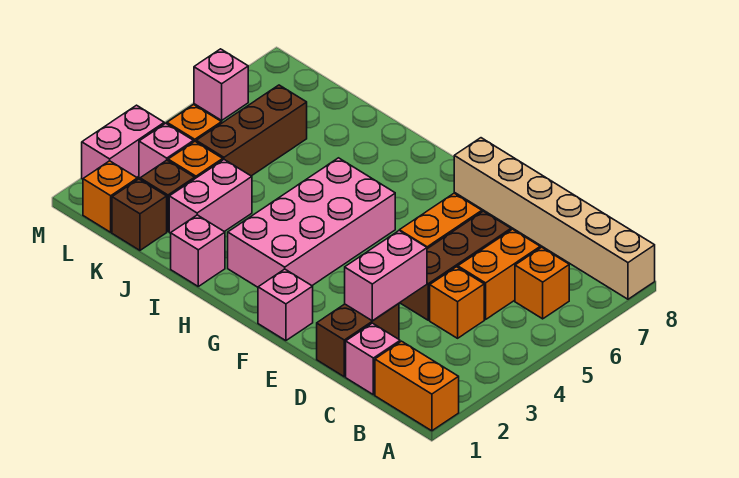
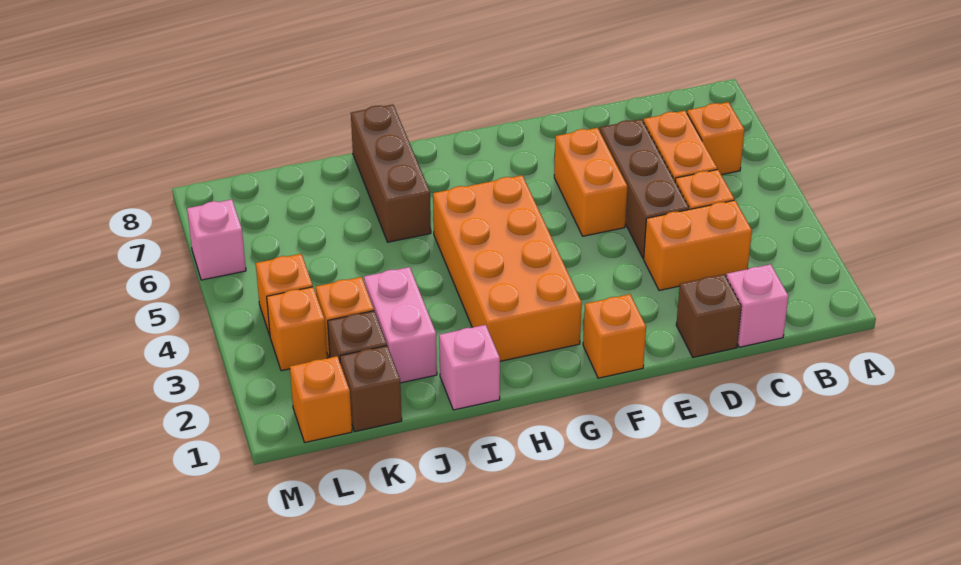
orange brick A1:B1 level 1 -> orange brick C3:D3 level 1
tan brick A8:F8 level 1 -> none
brown brick D1:D2 level 1 -> brown brick D1 level 1
pink brick D2:D3 level 2 -> none
pink brick F1 level 1 -> orange brick F1 level 1
pink brick G2:H5 level 1 -> orange brick G2:H5 level 1
brown brick K4:K6 level 1 -> brown brick I6:I8 level 1
pink brick L3 level 1 -> orange brick L3 level 1
pink brick M2:M3 level 1 -> none

